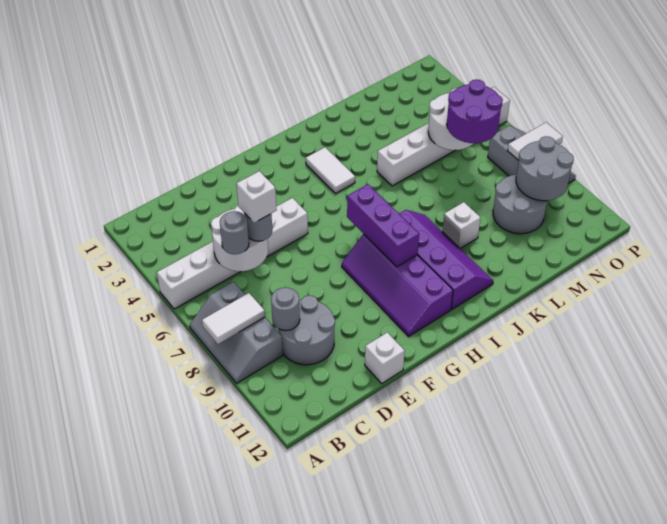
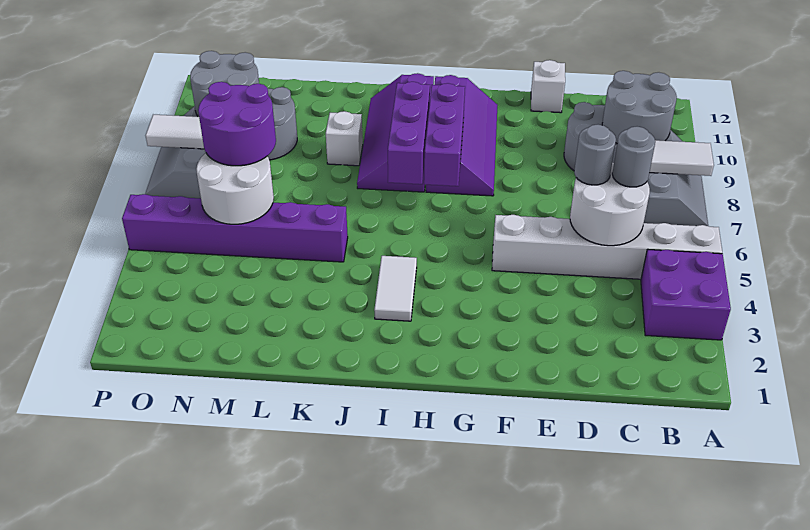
none -> purple brick A3:B4 level 1
grey round brick C9 level 2 -> grey round brick B9:C10 level 2
white brick D6 level 4 -> none
none -> purple brick I7:I9 level 2
white brick K5:P5 level 1 -> purple brick K5:P5 level 1

